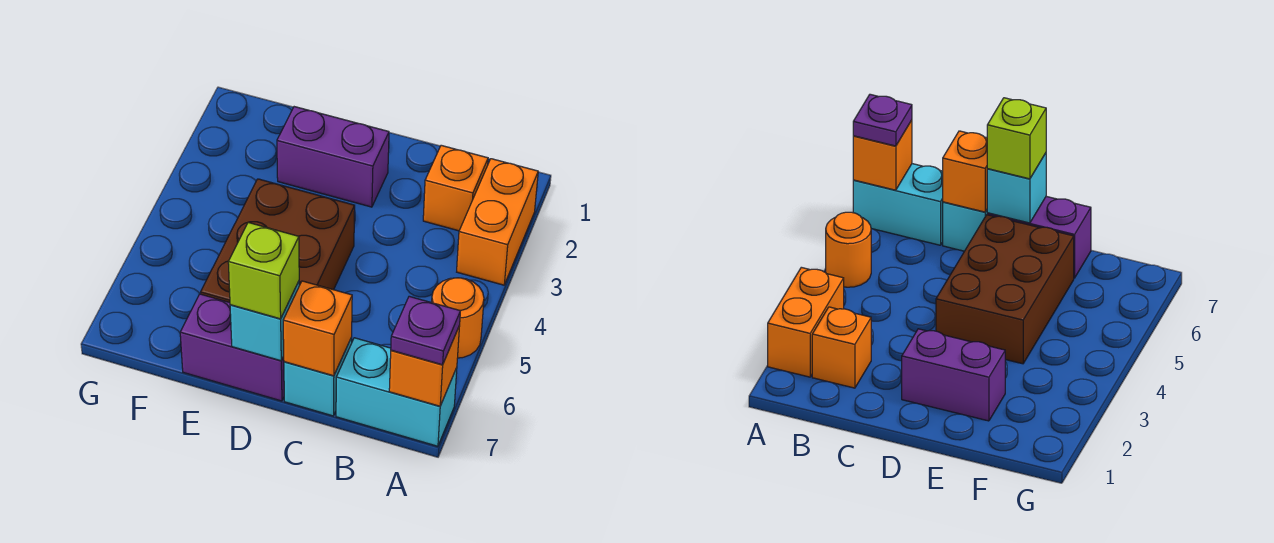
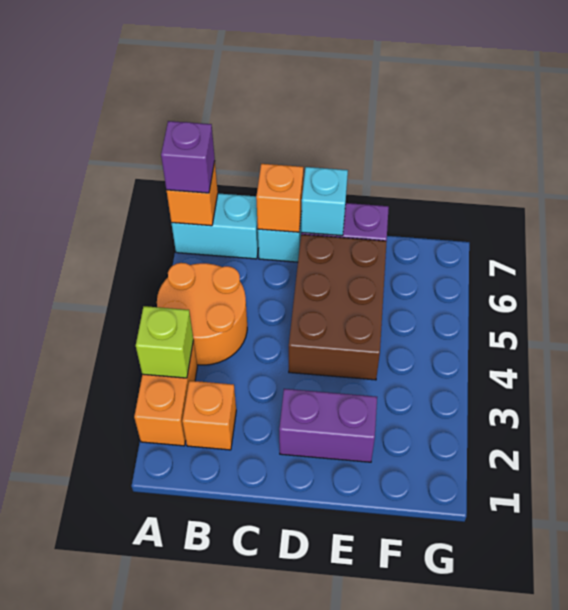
orange round brick A5 level 1 -> orange round brick A4:B5 level 1
purple plate A7 level 3 -> purple brick A7 level 3
lime brick D7 level 3 -> lime brick A3 level 2

